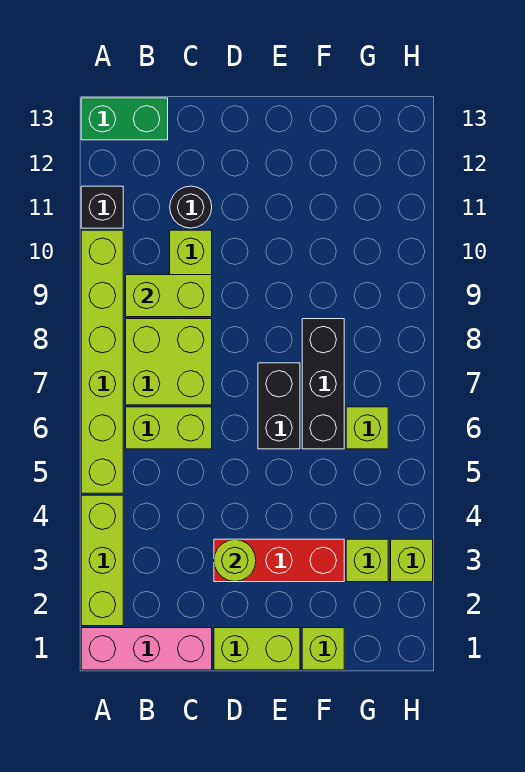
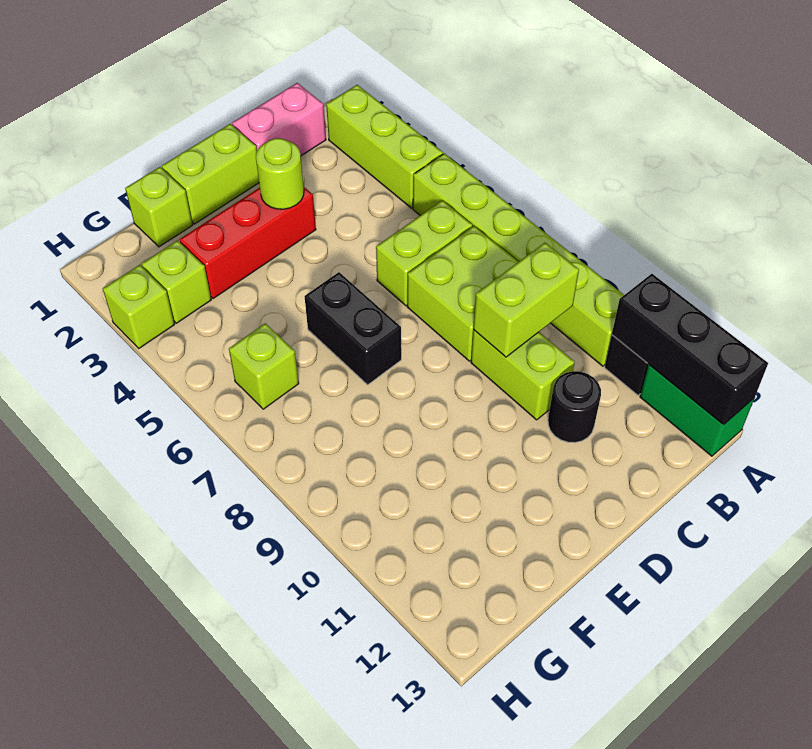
pink brick A1:C1 level 1 -> pink brick B1:C1 level 1
green brick A13:B13 level 1 -> green brick A12:A13 level 1
black brick F6:F8 level 1 -> black brick A11:A13 level 2

